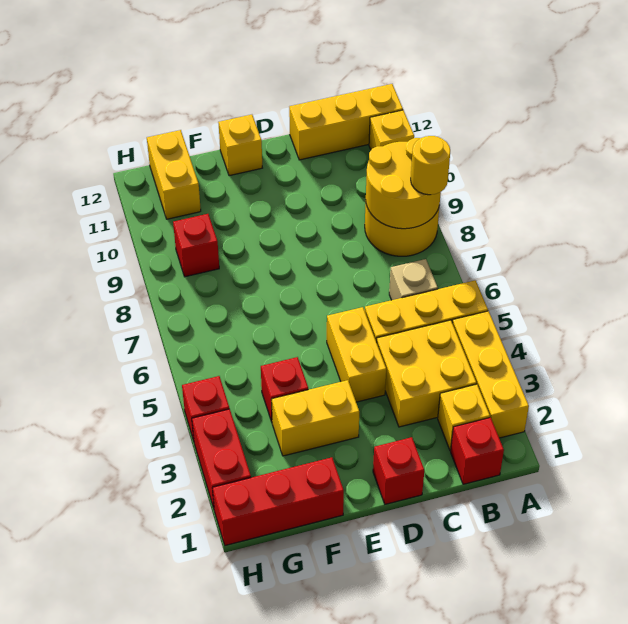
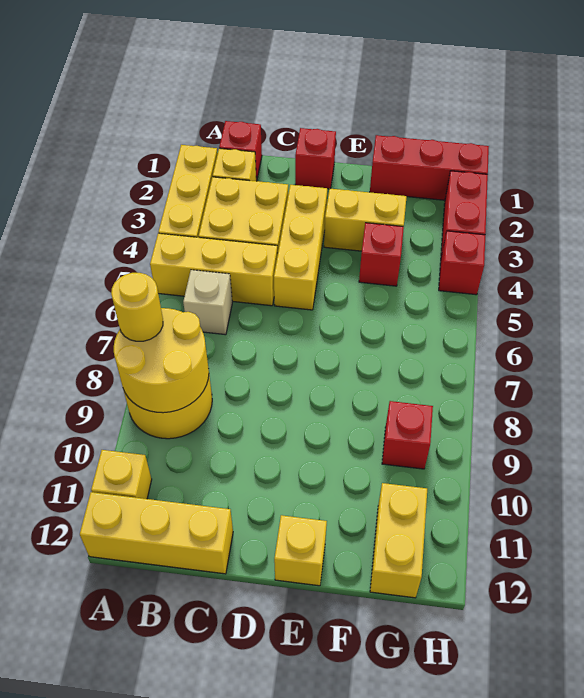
yellow brick D4:D5 level 1 -> yellow brick D3:D5 level 1

